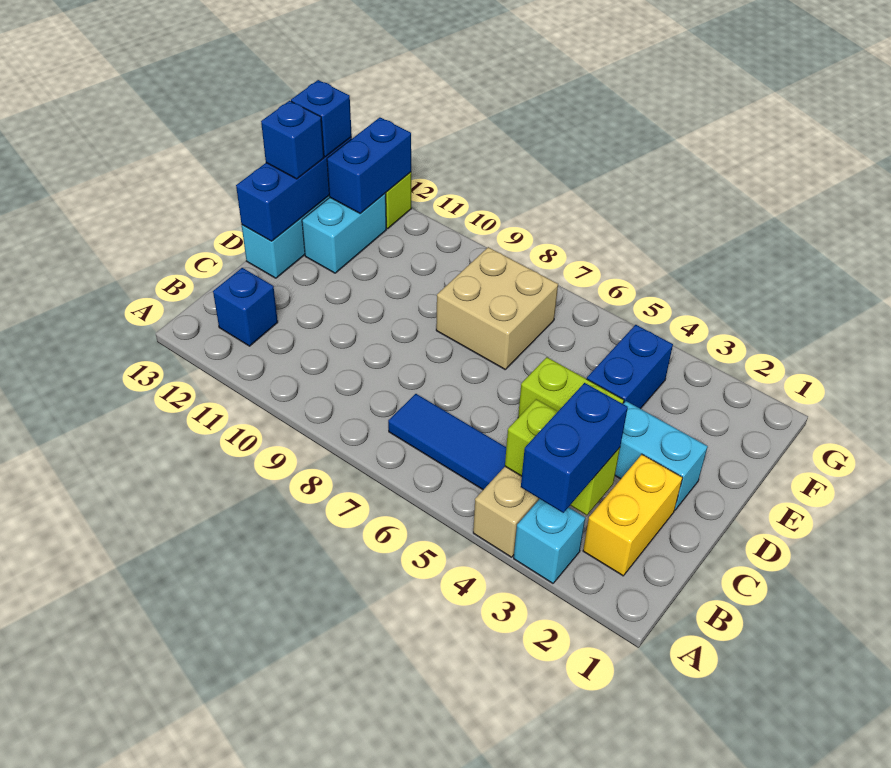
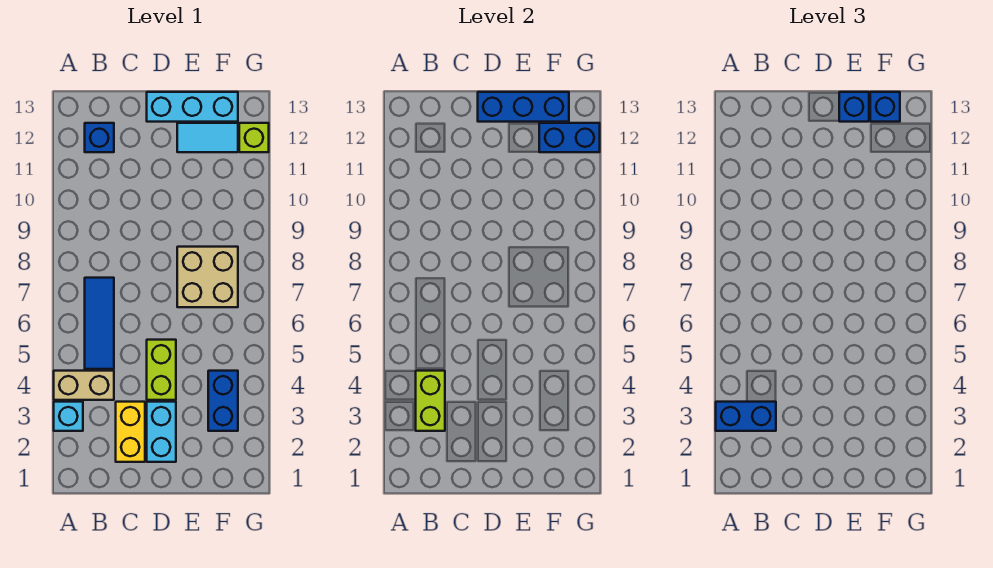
yellow brick B2:C2 level 1 -> yellow brick C2:C3 level 1
blue brick E4:F4 level 1 -> blue brick F3:F4 level 1
cyan brick E12:F12 level 1 -> cyan tile E12:F12 level 1

